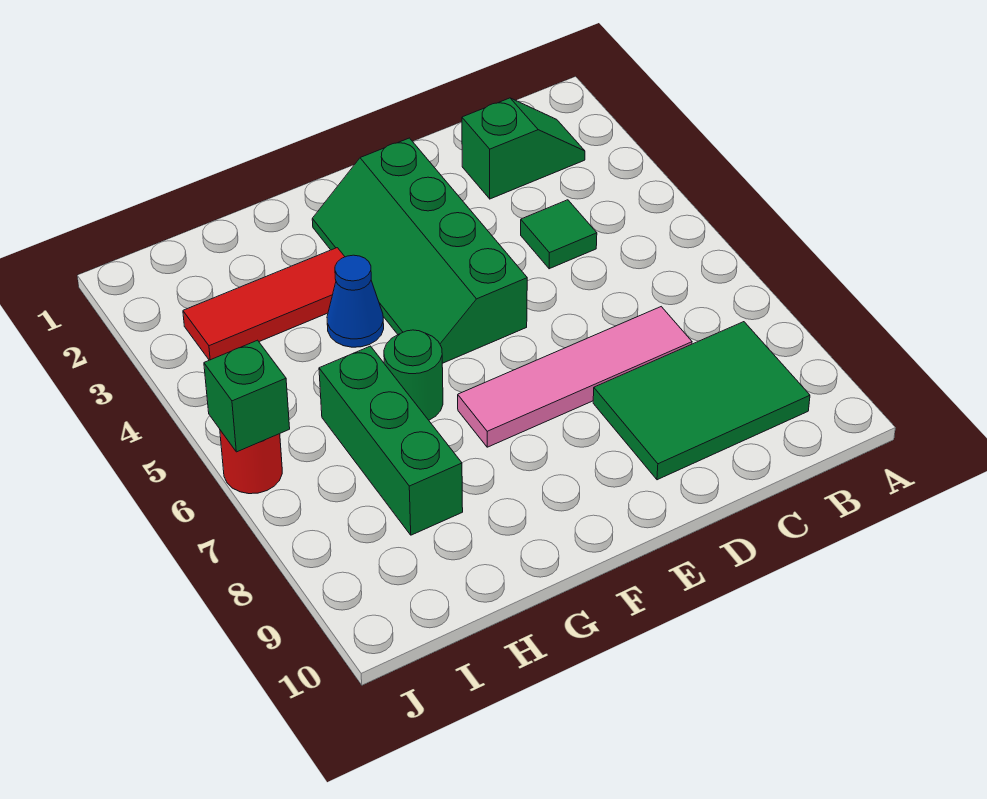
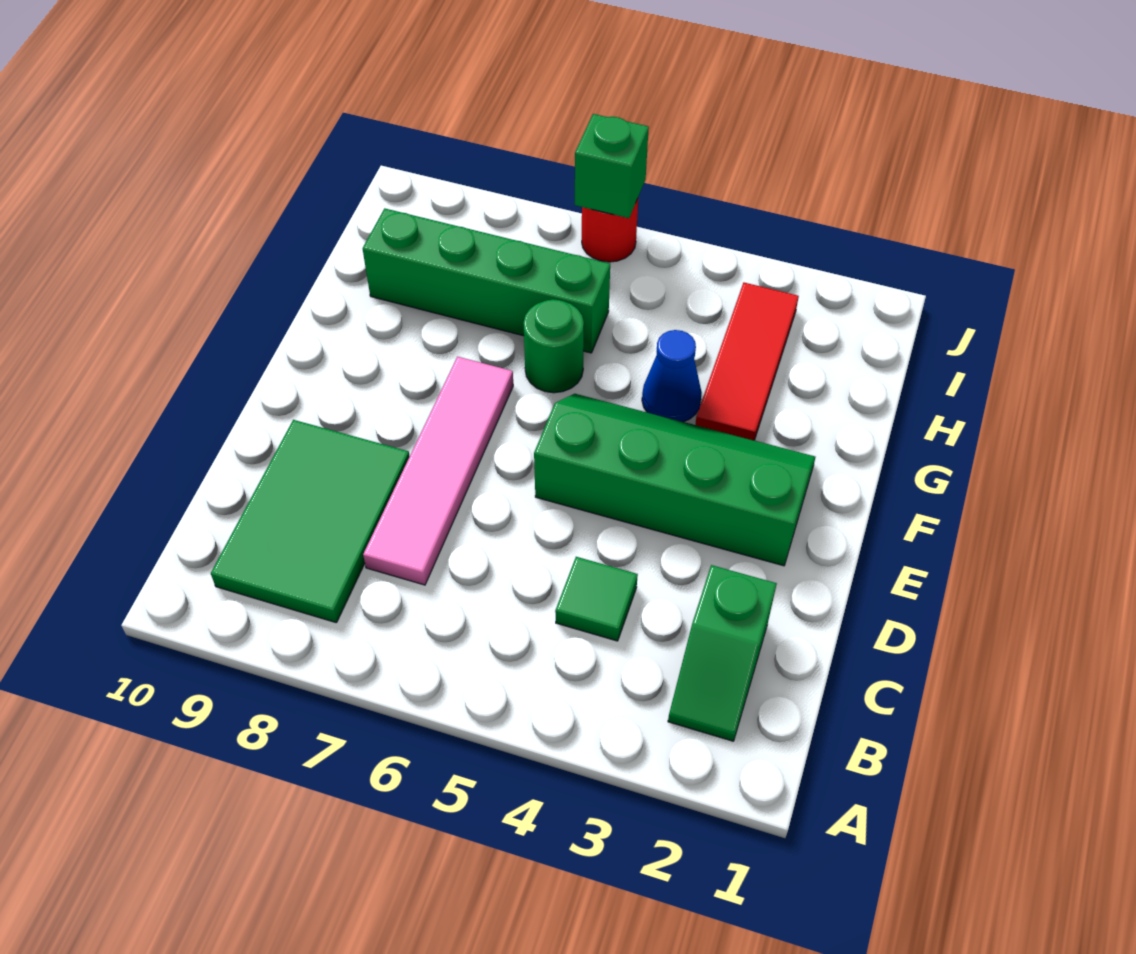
green brick H6:H8 level 1 -> green brick H6:H9 level 1

